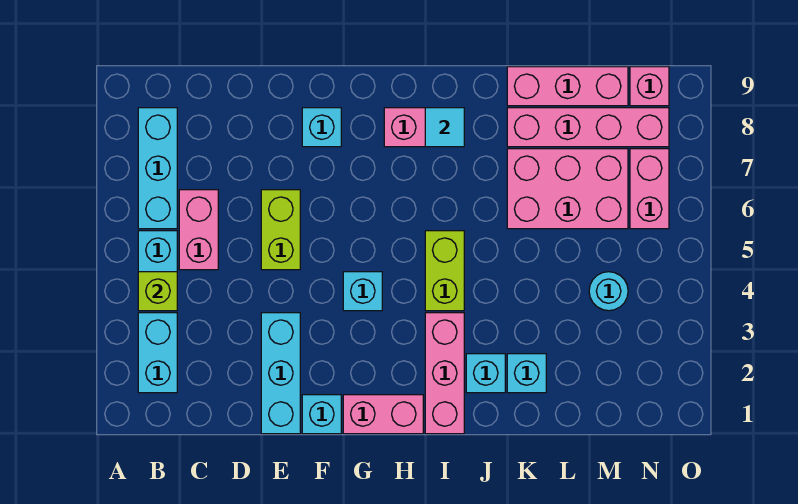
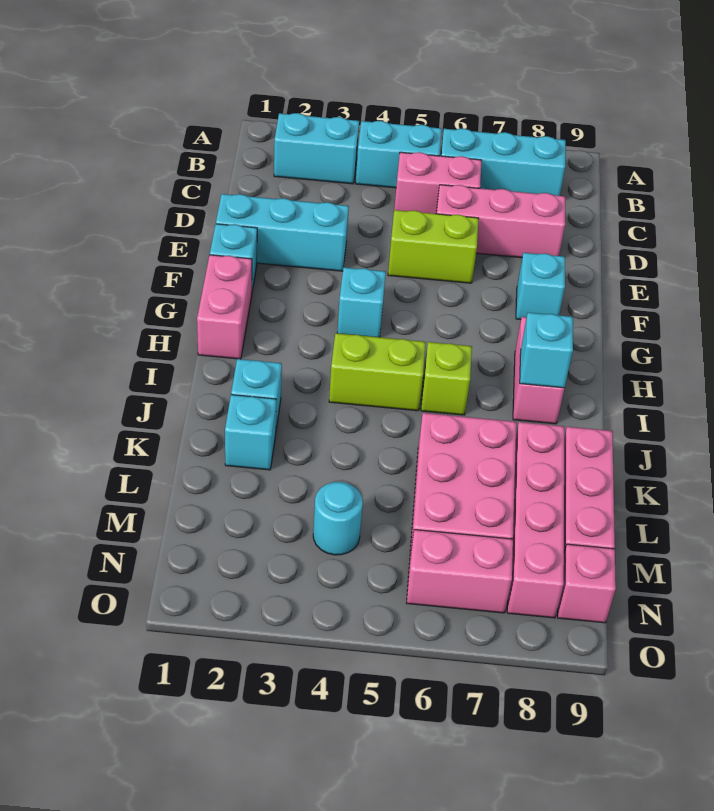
lime brick B4 level 2 -> lime brick I6 level 1
pink brick I1:I3 level 1 -> pink brick D6:D8 level 1
cyan tile I8 level 2 -> cyan brick I8 level 2

